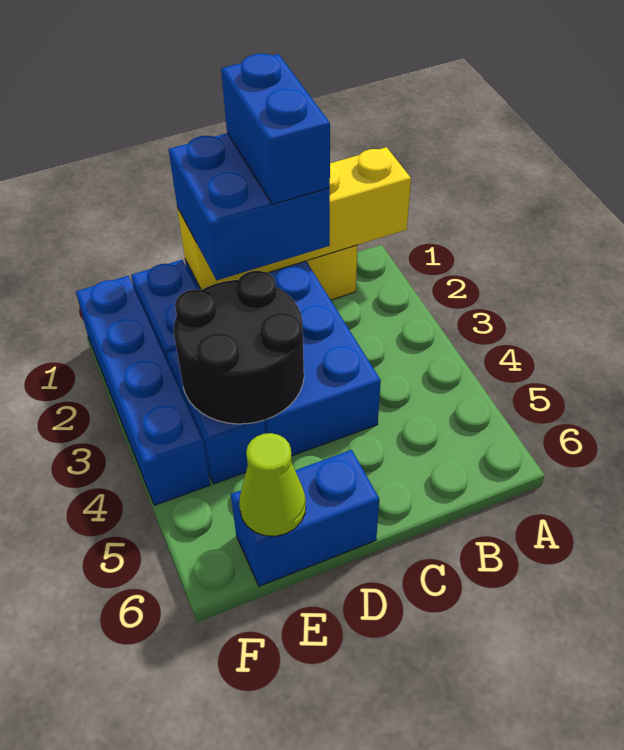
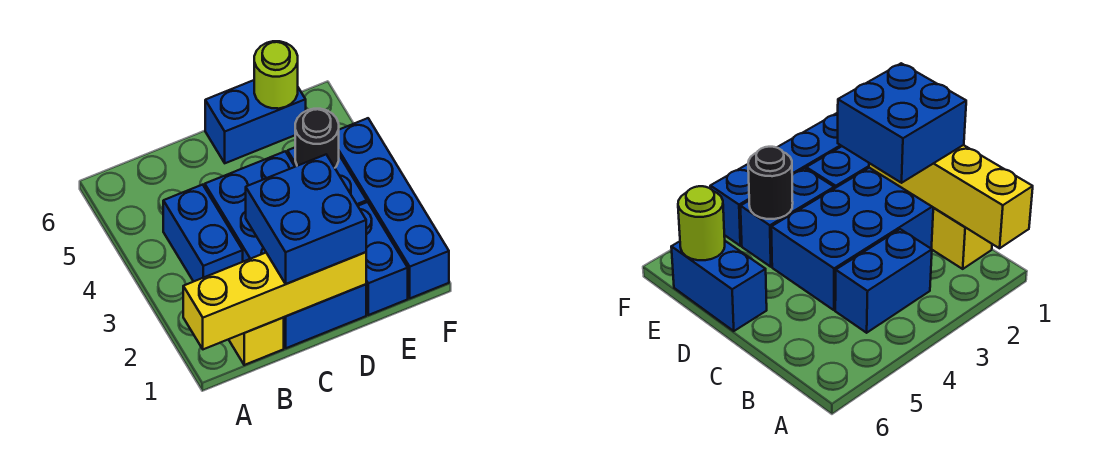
blue brick C1:C2 level 4 -> blue brick B3:B4 level 1
black round brick D3:E4 level 2 -> black round brick E4 level 2
lime cone E6 level 2 -> lime round brick E6 level 2

